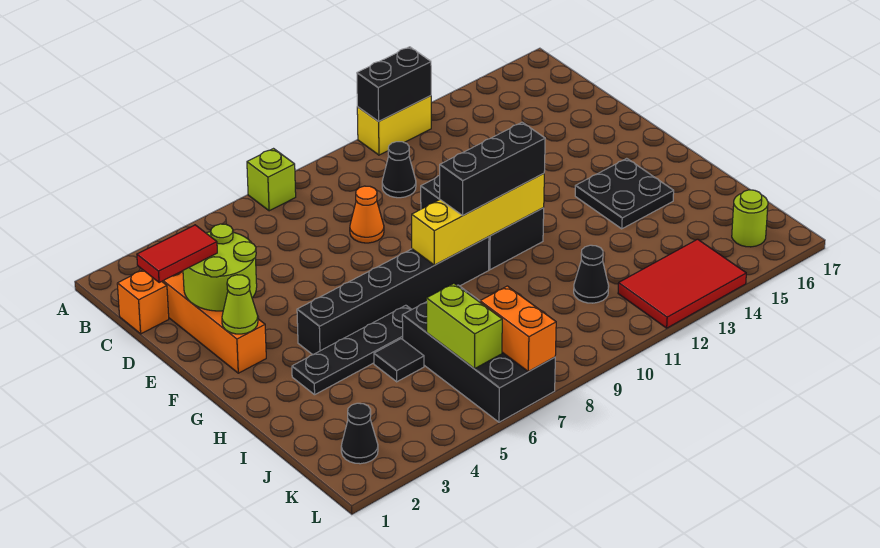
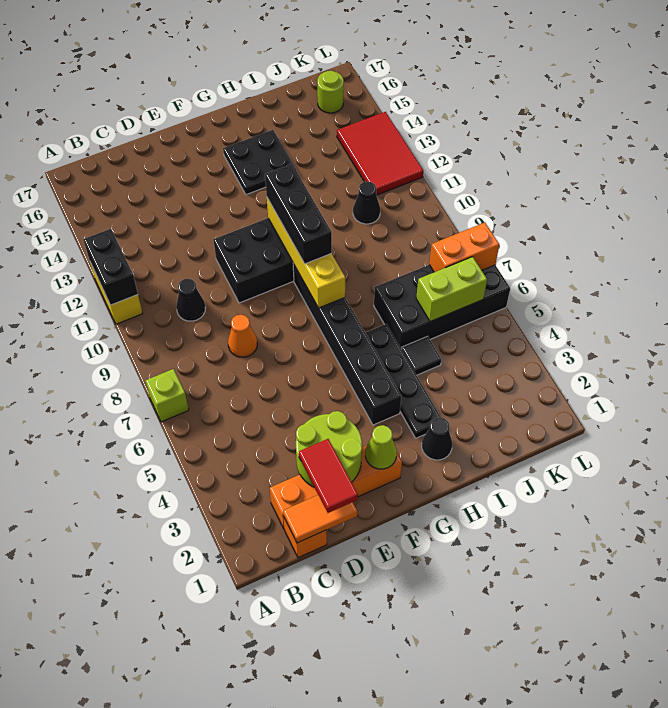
none -> orange tile C1:D1 level 2
black cone K2 level 1 -> black cone H2 level 1

